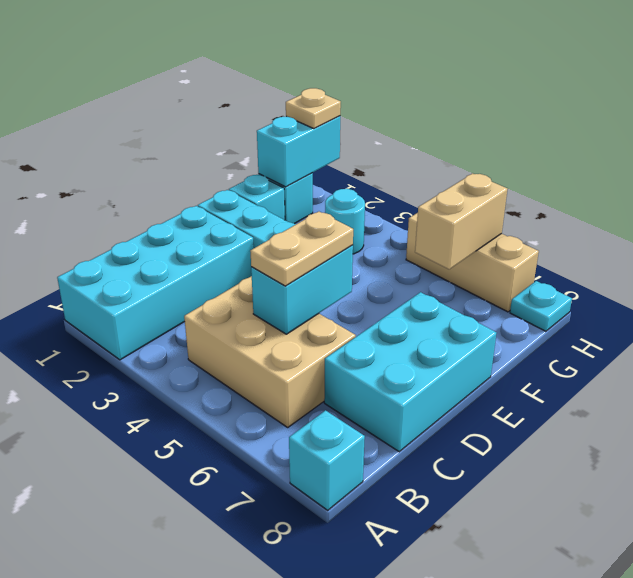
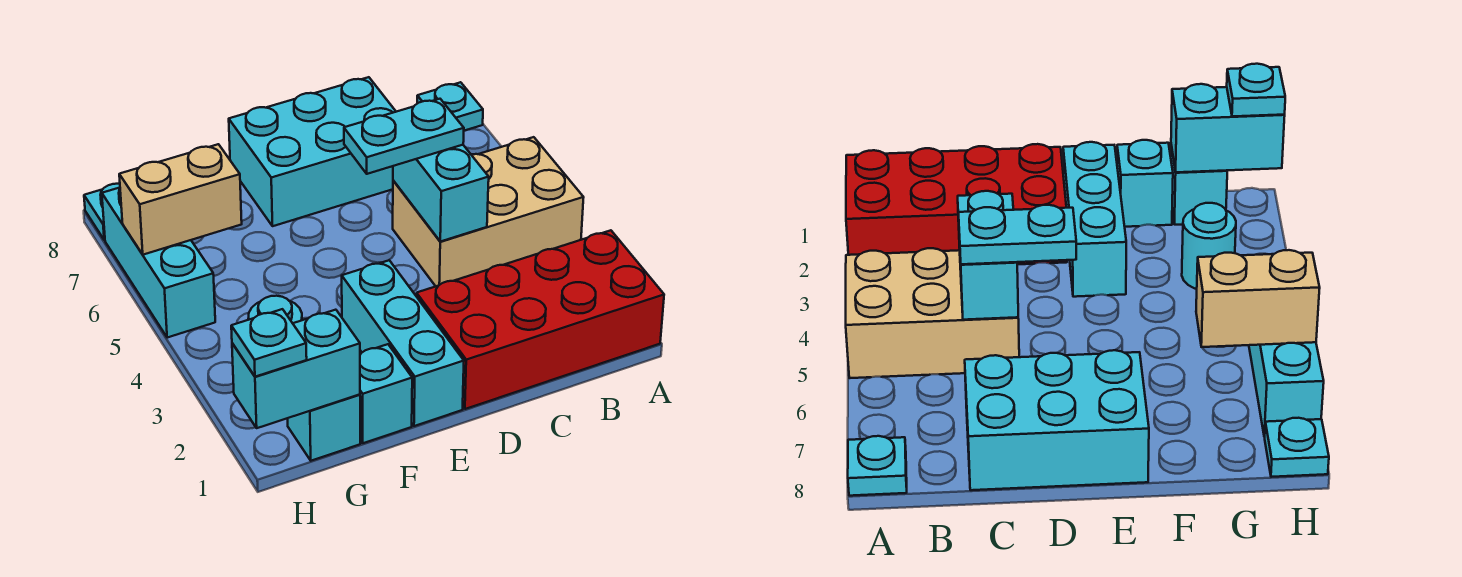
cyan brick A1:D2 level 1 -> red brick A1:D2 level 1
cyan brick A8 level 1 -> cyan plate A8 level 1
tan brick B4:C6 level 1 -> tan brick A4:C5 level 1
cyan brick C5:D5 level 2 -> cyan brick C4:C5 level 2
tan plate C5:D5 level 3 -> cyan plate C5:D5 level 3
tan plate H1 level 3 -> cyan plate H1 level 3
tan brick H5:H7 level 1 -> cyan brick H5:H7 level 1

